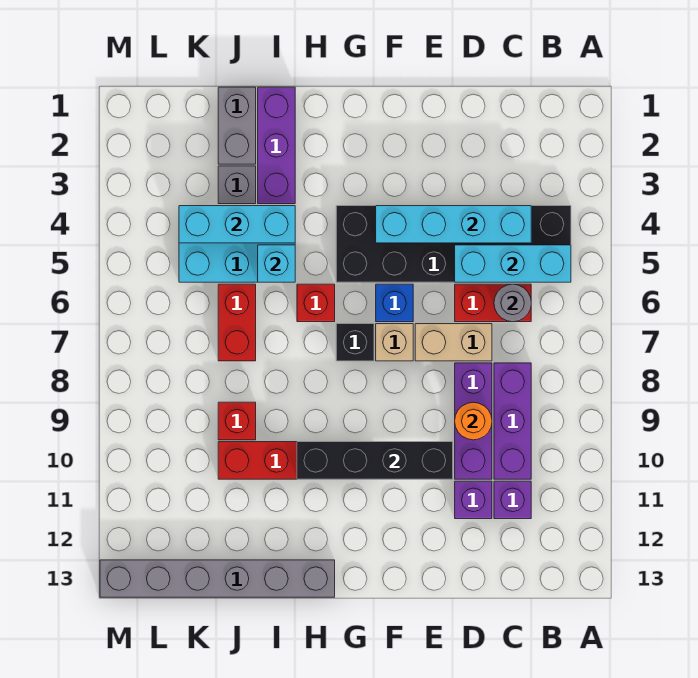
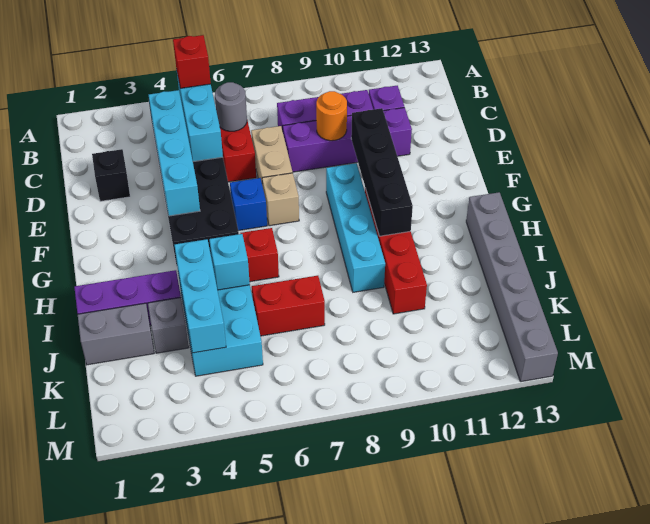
none -> cyan brick F9:I9 level 1
black brick G7 level 1 -> black brick D2 level 1
red brick J9 level 1 -> red brick B5 level 3

